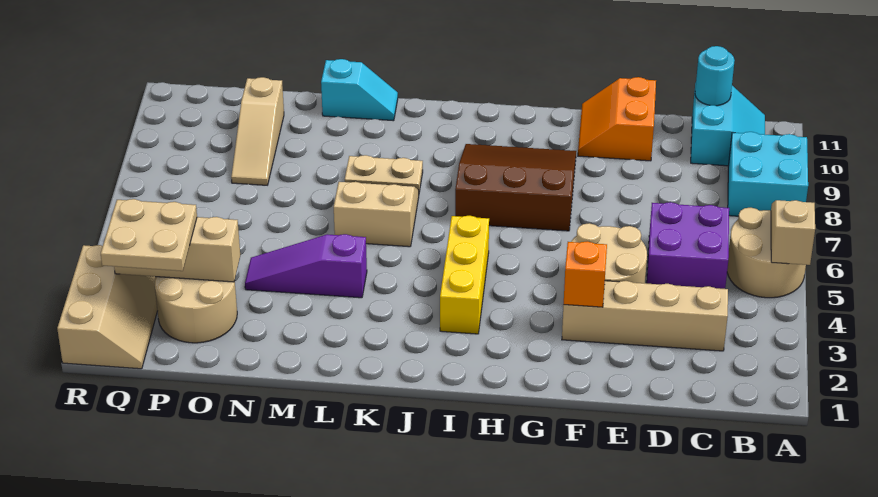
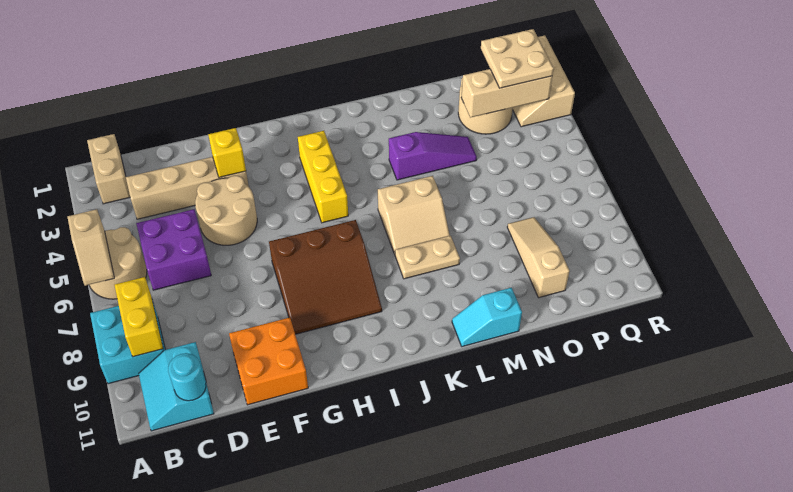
none -> tan brick B1:B2 level 1
none -> yellow brick B8:B9 level 2
orange slope E10:F11 level 1 top E -> orange brick E10:F11 level 1
orange brick F3 level 2 -> yellow brick F3 level 2

